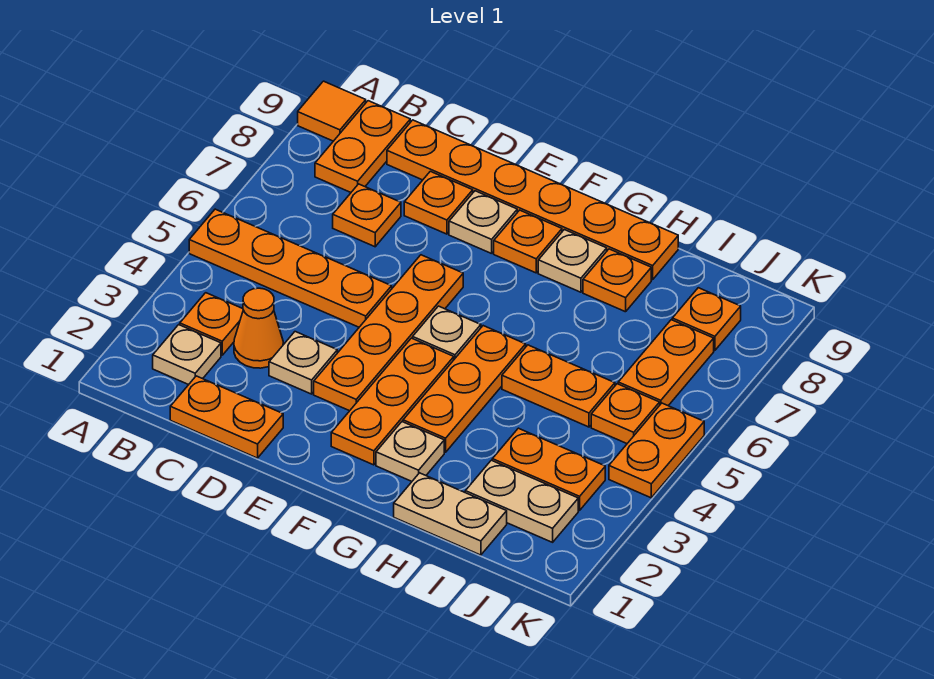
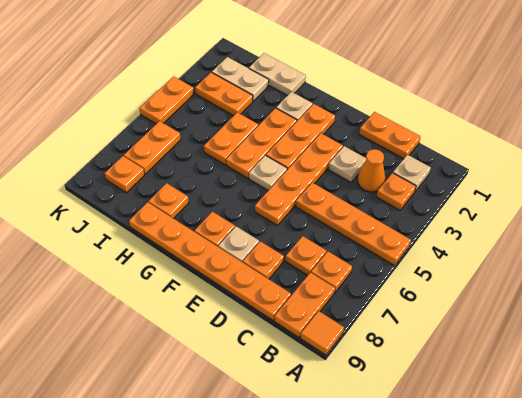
tan plate G8 level 1 -> none
orange plate H5:I5 level 1 -> orange plate H4:H5 level 1
orange plate J5 level 1 -> orange plate B7 level 1

